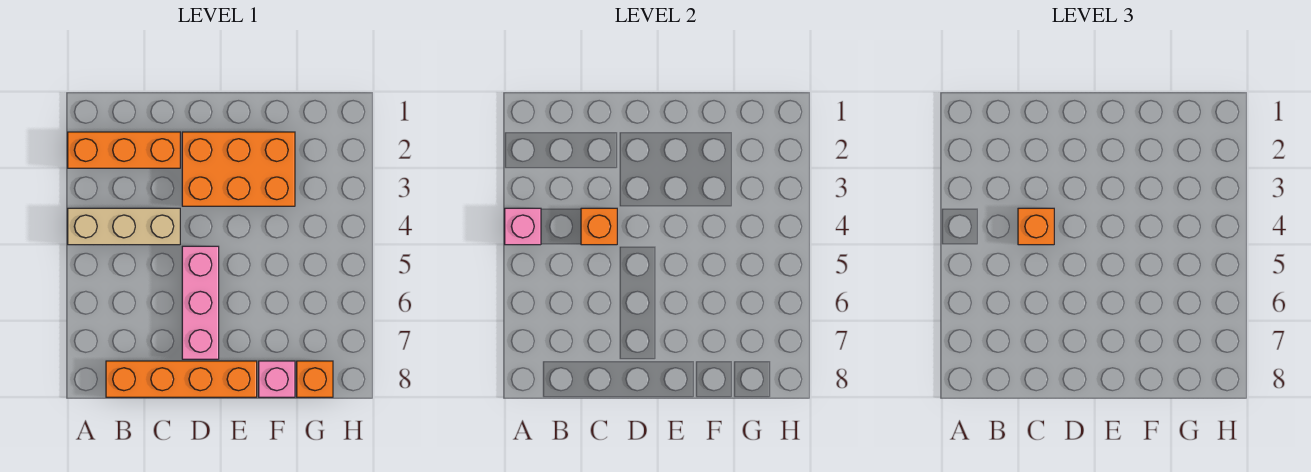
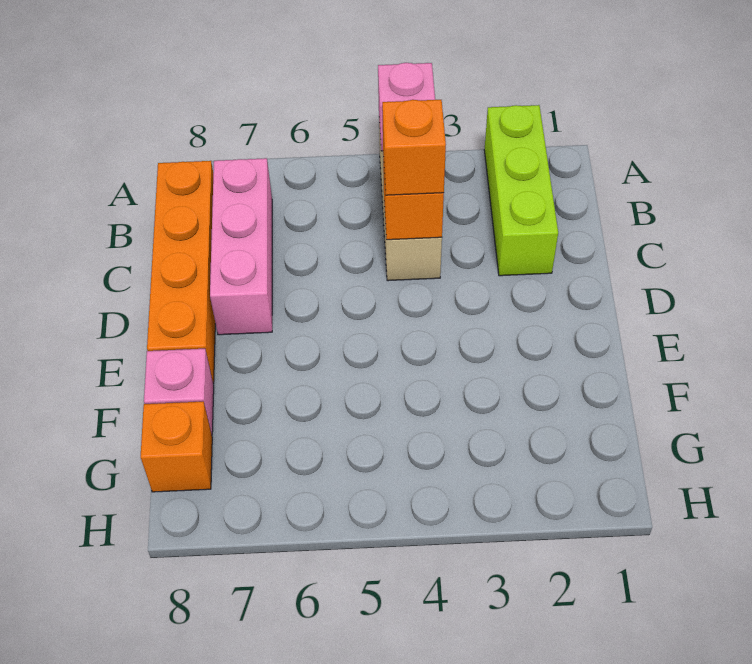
orange brick A2:C2 level 1 -> lime brick A2:C2 level 1
orange brick D2:F3 level 1 -> none
pink brick D5:D7 level 1 -> pink brick B7:D7 level 1

